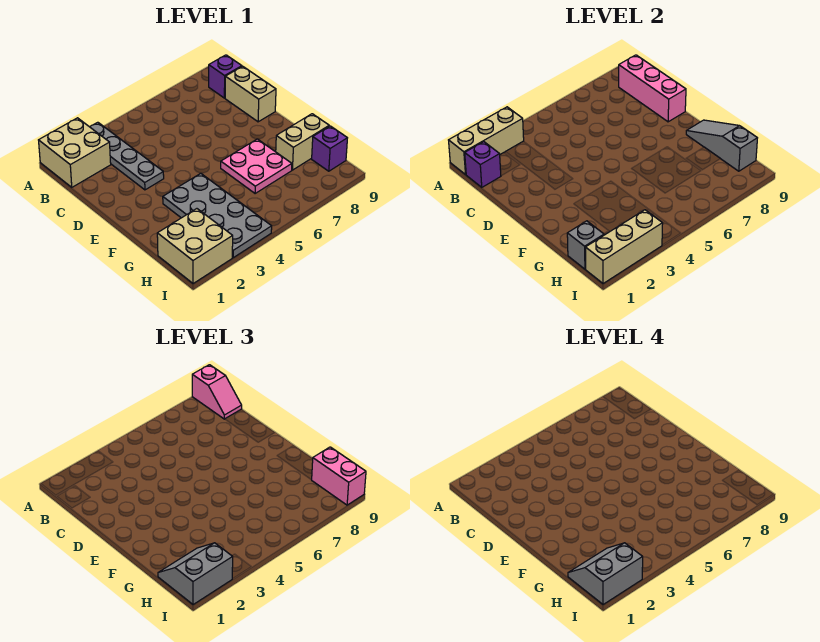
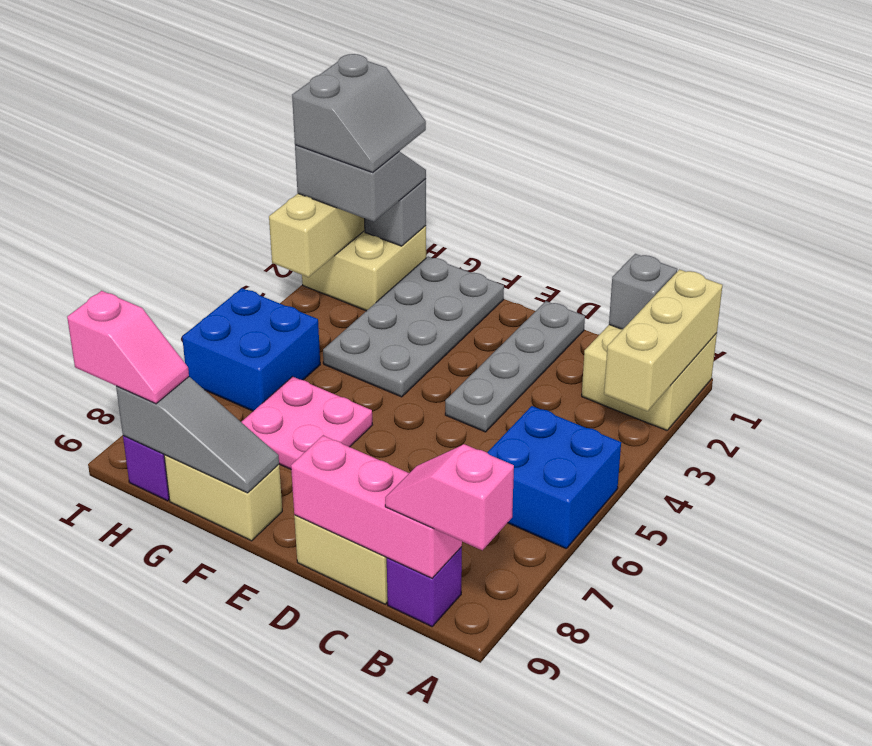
grey plate A3:D3 level 1 -> grey plate D1:D4 level 1
none -> blue brick A5:B6 level 1
purple brick B1 level 2 -> grey brick B1 level 2
grey plate F3:I4 level 1 -> grey plate F1:G4 level 1
tan brick G8:G9 level 1 -> tan brick F9:G9 level 1
grey slope H1:I2 level 3 top I -> grey slope H1:I2 level 3 top 2
none -> blue brick H5:I6 level 1
pink brick H9:I9 level 3 -> pink slope H9:I9 level 3 top I

